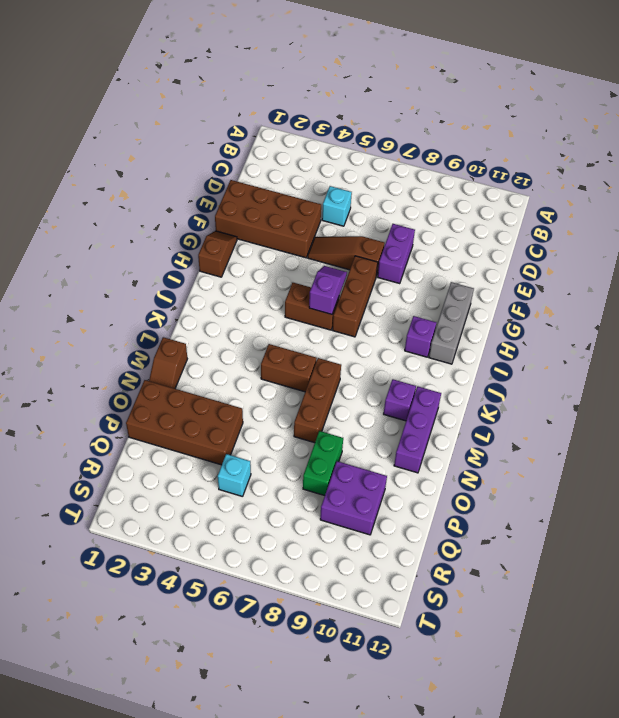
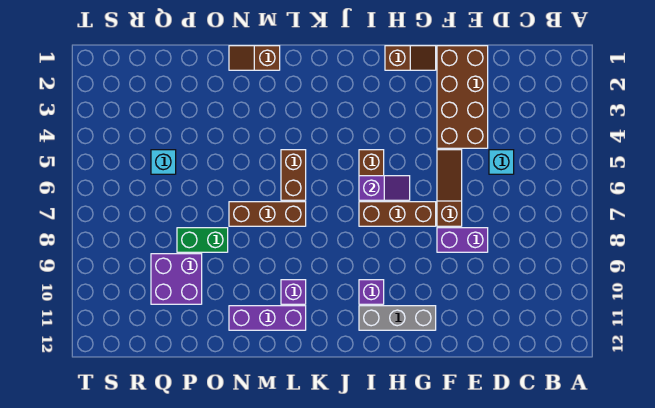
brown brick O1:P4 level 1 -> none

